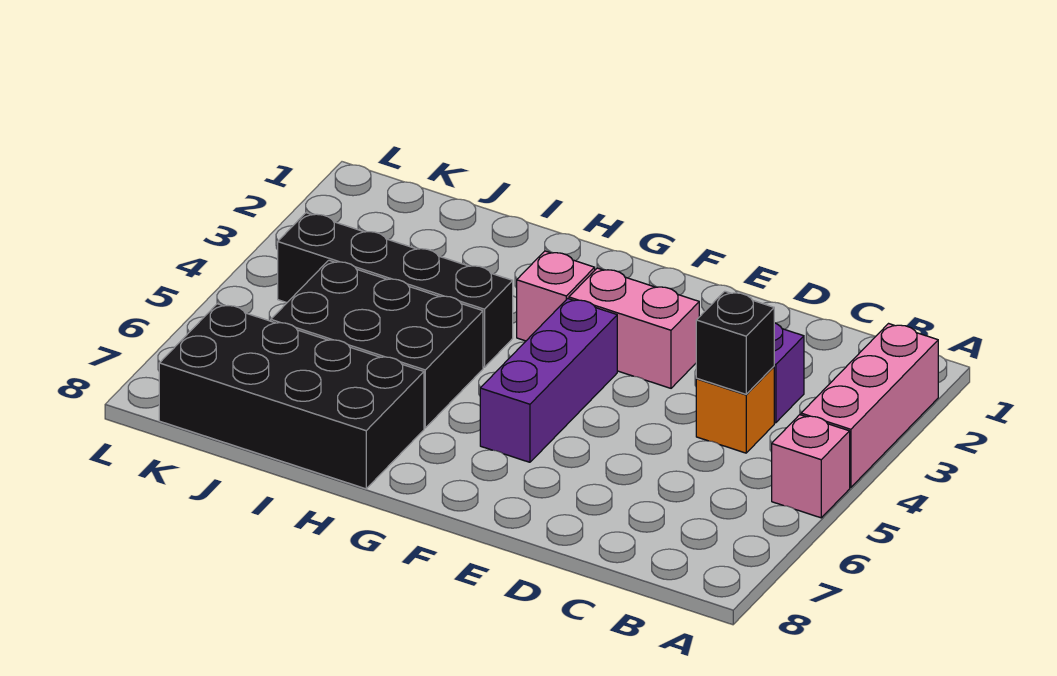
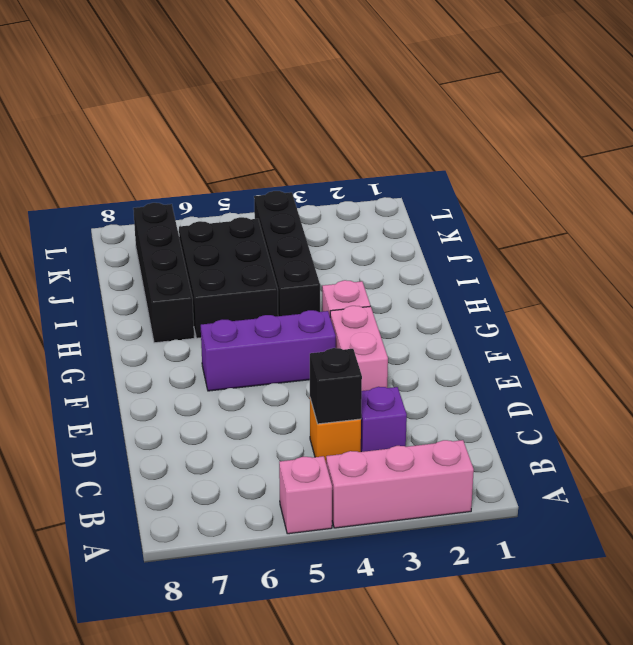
black brick H7:K8 level 1 -> black brick H7:K7 level 1

